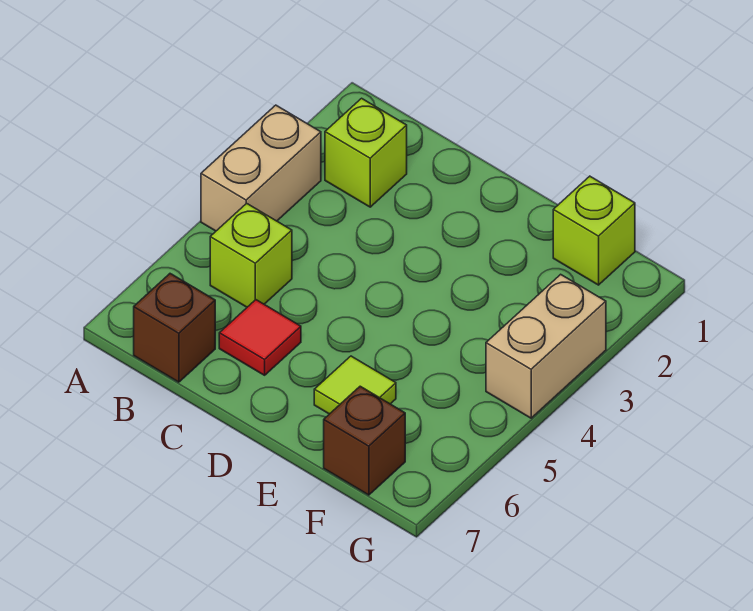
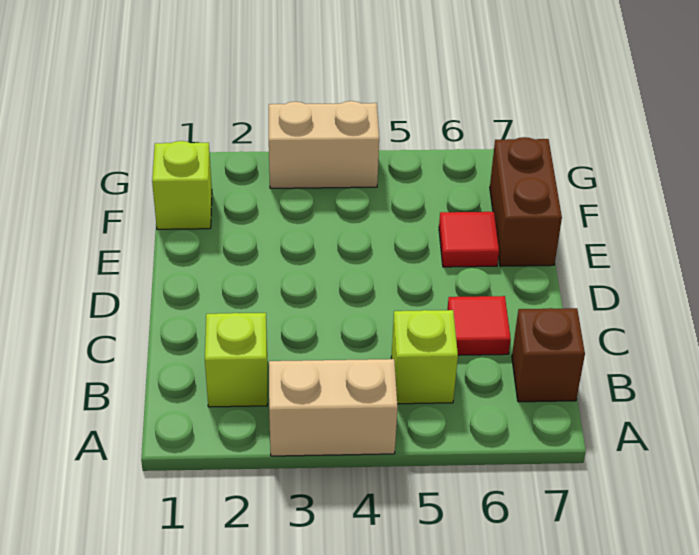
lime tile E6 level 1 -> red tile E6 level 1
brown brick F7 level 1 -> brown brick E7:F7 level 1

